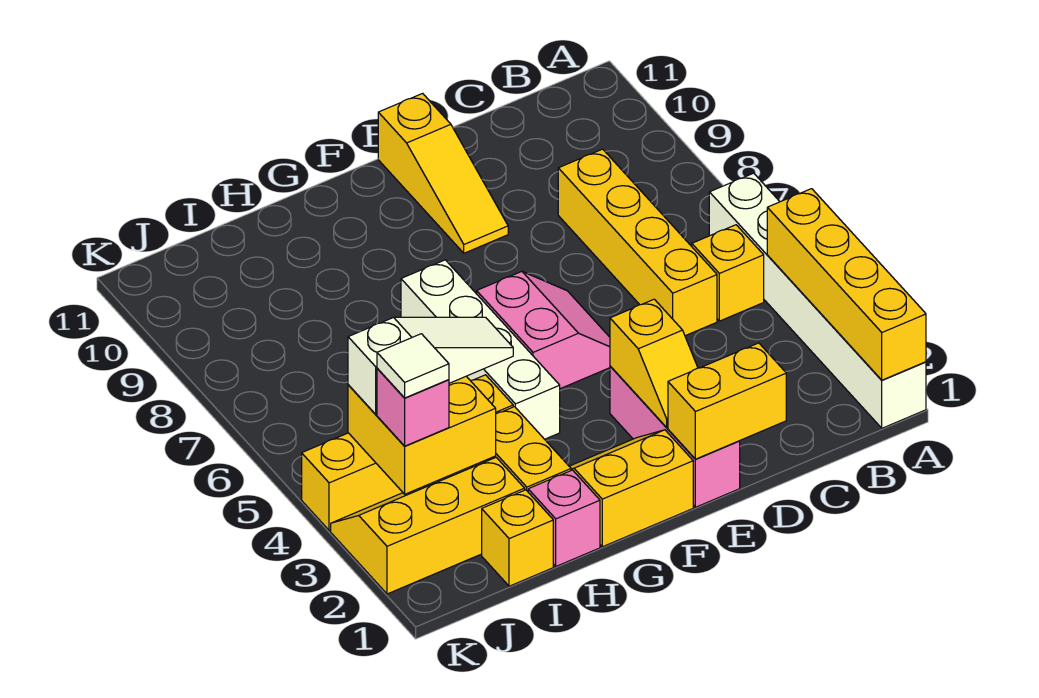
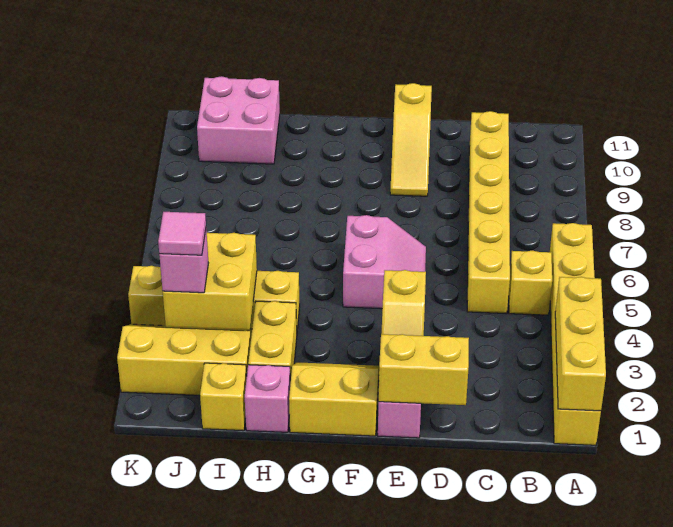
white brick A1:A6 level 1 -> yellow brick A1:A6 level 1
yellow brick A1:A4 level 2 -> yellow brick A1:A3 level 2
yellow brick C5:C8 level 1 -> yellow brick C5:C10 level 1
white brick G4:G7 level 1 -> none
white slope H4:J4 level 3 top J -> none
none -> pink brick I10:J11 level 1
white tile J3 level 4 -> pink tile J3 level 4

